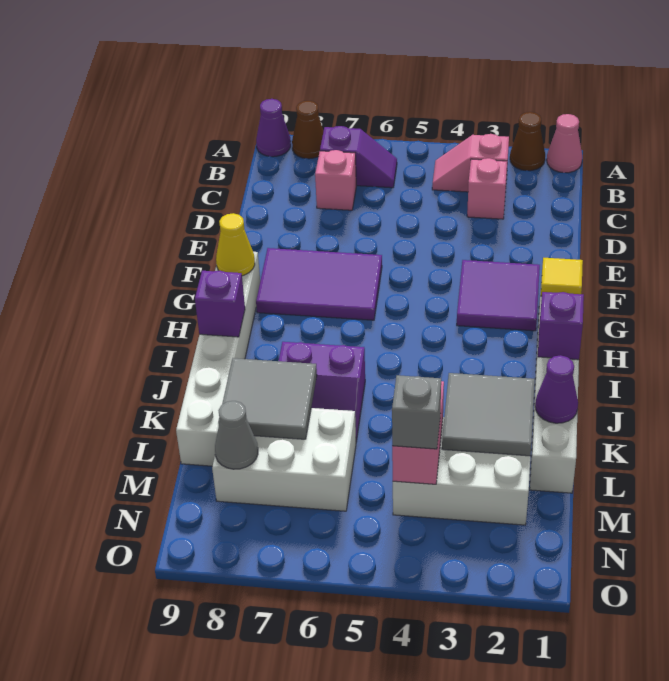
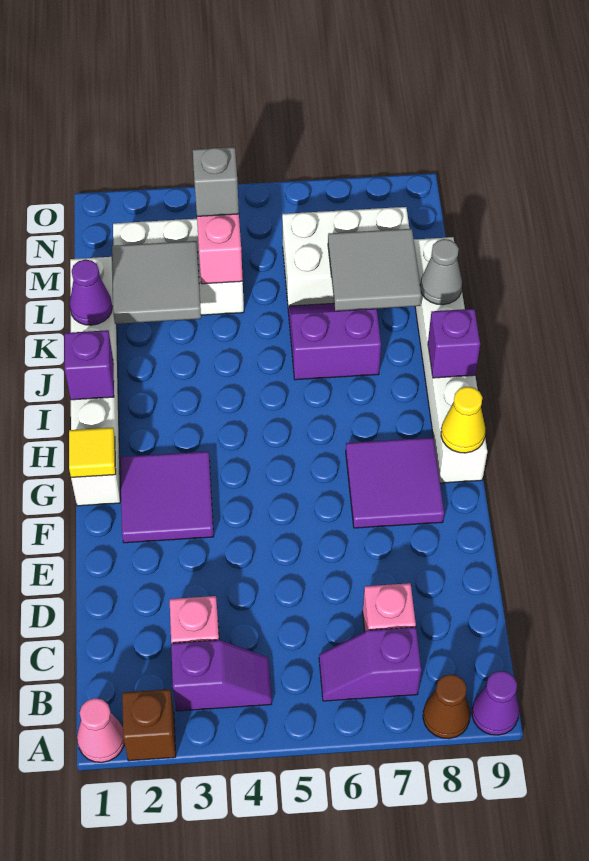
brown cone A2 level 1 -> brown brick A2 level 1
pink slope B3:B4 level 1 top 3 -> purple slope B3:B4 level 1 top 3
purple tile F6:G8 level 1 -> purple tile F7:G8 level 1
grey cone M8 level 2 -> grey cone K9 level 2

